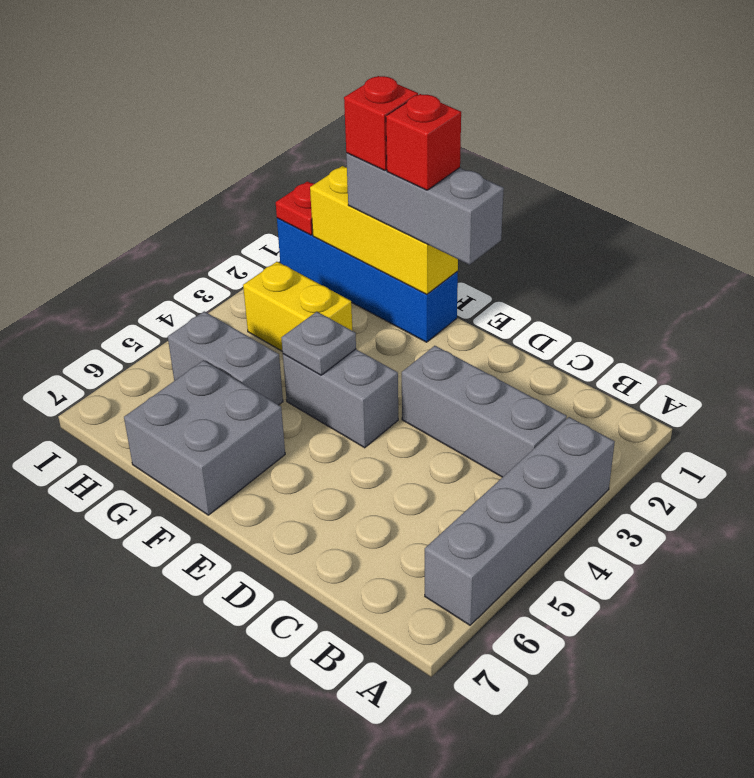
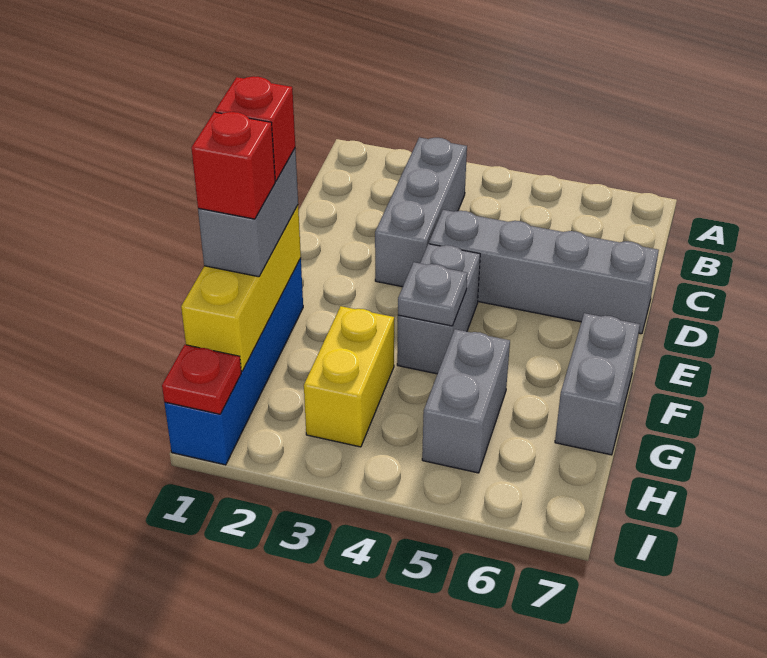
grey brick A3:A6 level 1 -> grey brick D4:D7 level 1
grey brick E1:G1 level 3 -> grey brick F1:G1 level 3
grey brick F6:G7 level 1 -> grey brick F7:G7 level 1

